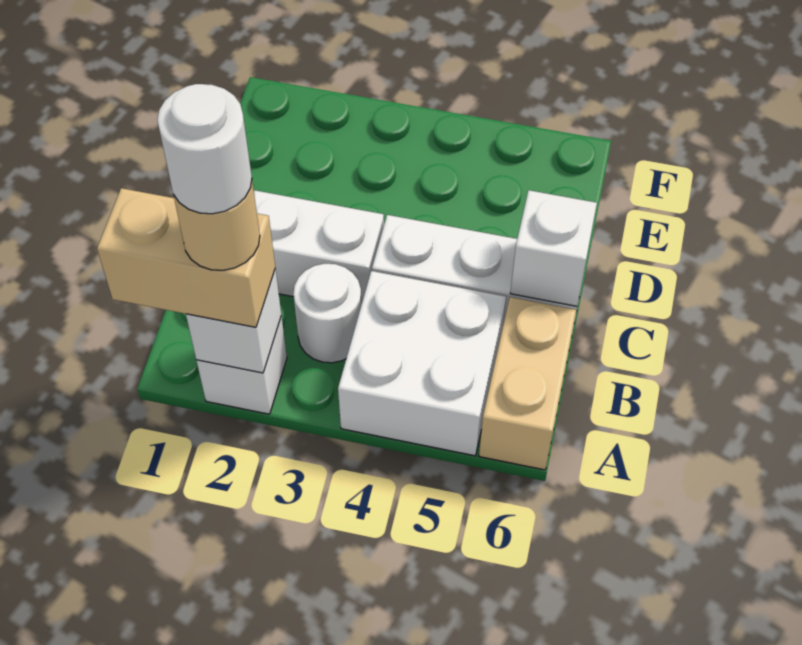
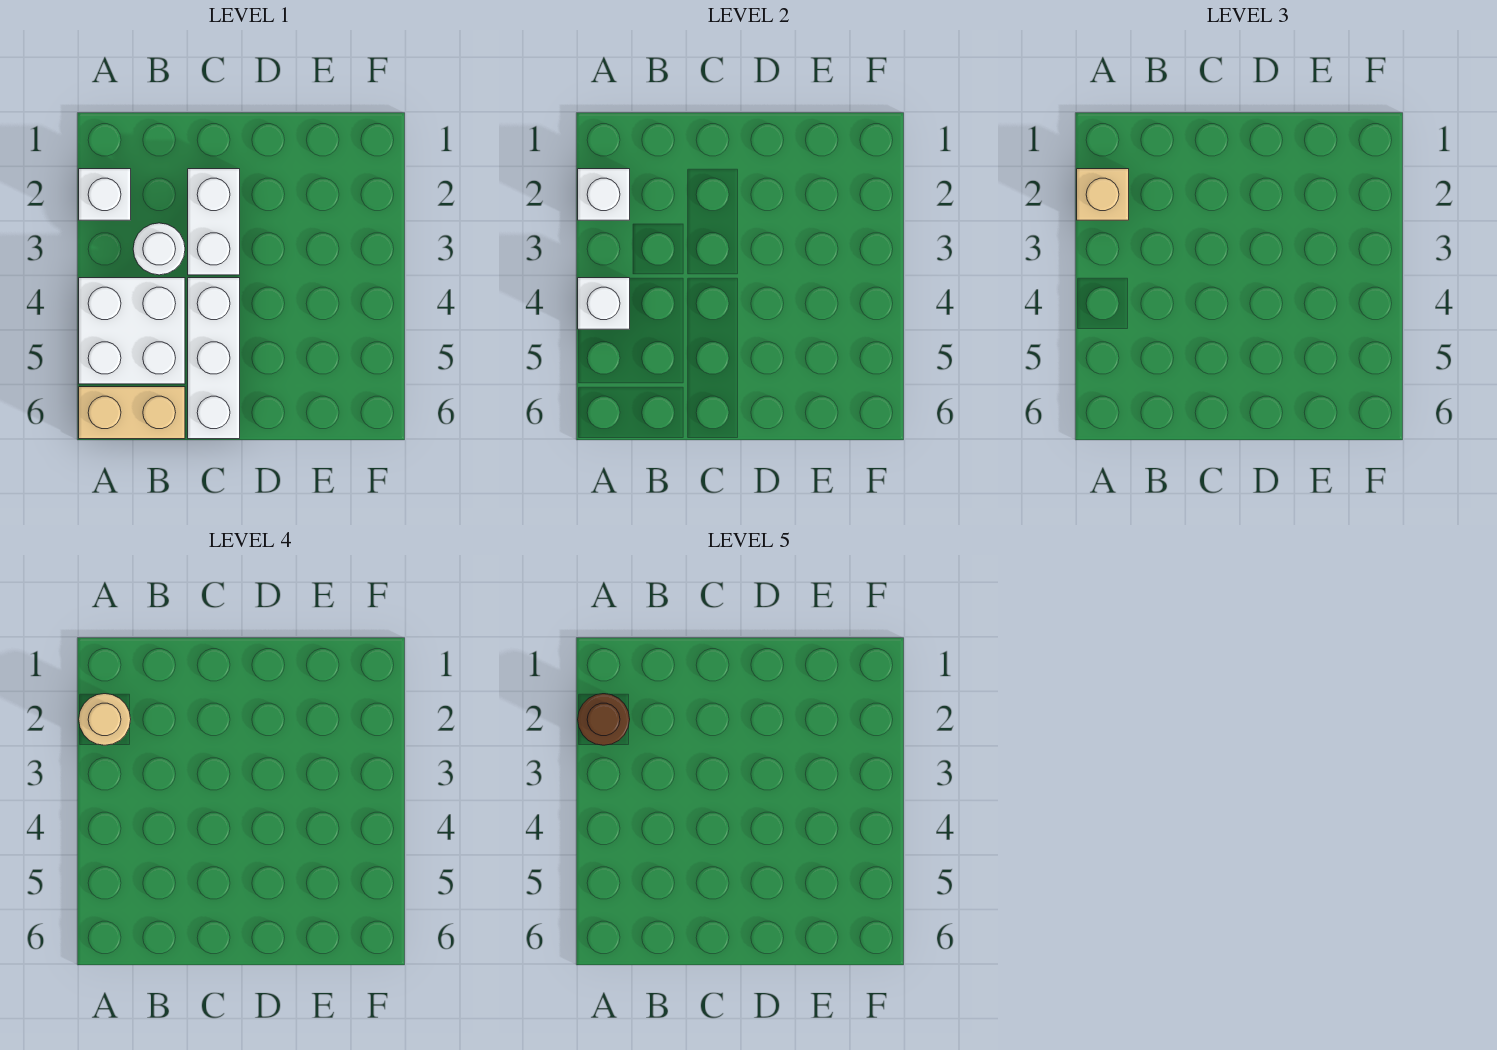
tan brick A1:A2 level 3 -> tan brick A2 level 3
white round brick A2 level 5 -> brown round brick A2 level 5
white brick C6 level 2 -> white brick A4 level 2

